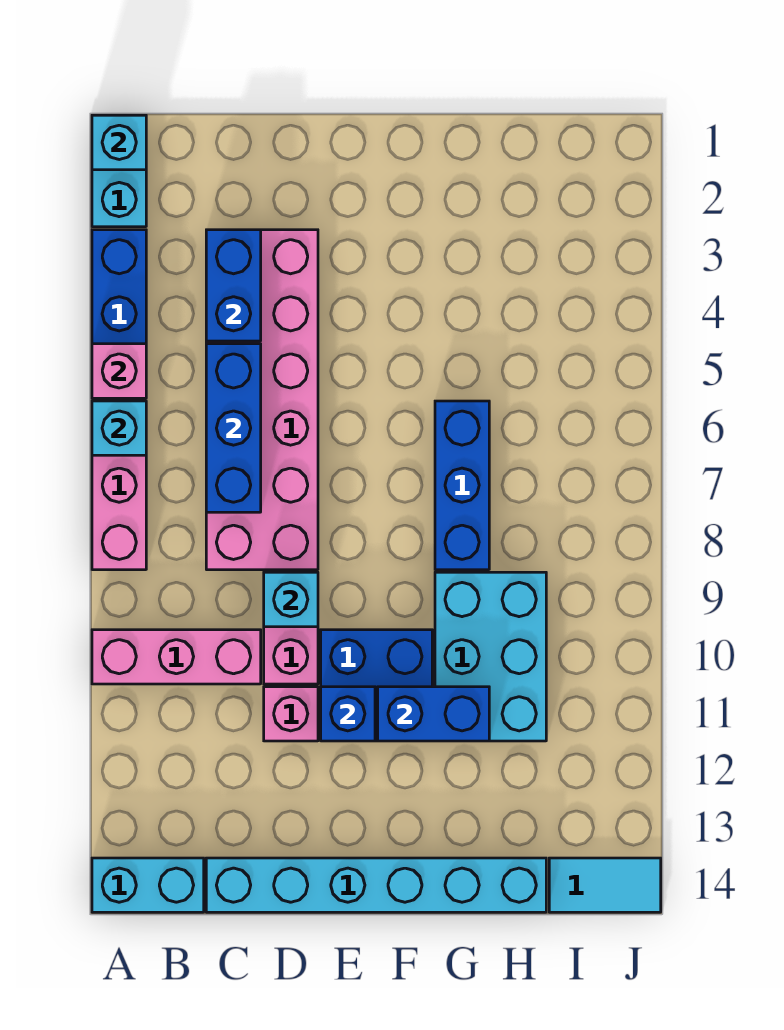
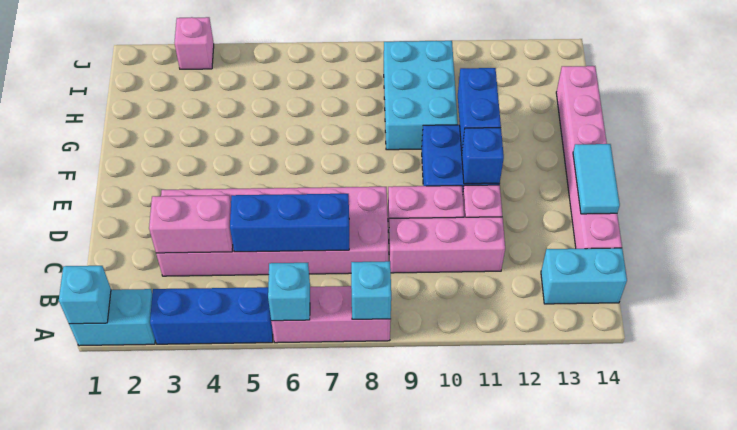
pink brick A5 level 2 -> pink brick J3 level 1
pink brick A10:C10 level 1 -> pink brick C9:C11 level 1
cyan brick A14:B14 level 1 -> cyan brick B13:B14 level 1
blue brick C3:C4 level 2 -> pink brick C3:C4 level 2
cyan brick C14:H14 level 1 -> pink brick C14:H14 level 1
cyan brick D9 level 2 -> cyan brick A8 level 2
blue brick G6:G8 level 1 -> none
cyan brick G9:H11 level 1 -> cyan brick G9:I10 level 1
cyan tile I14:J14 level 1 -> cyan tile D14:E14 level 2

